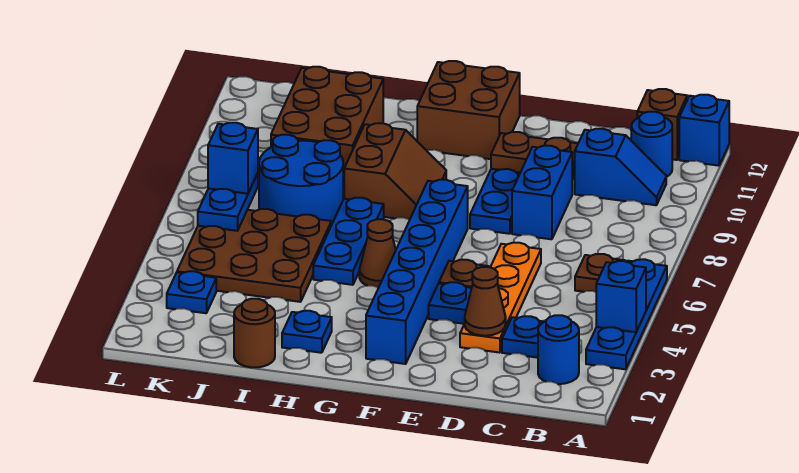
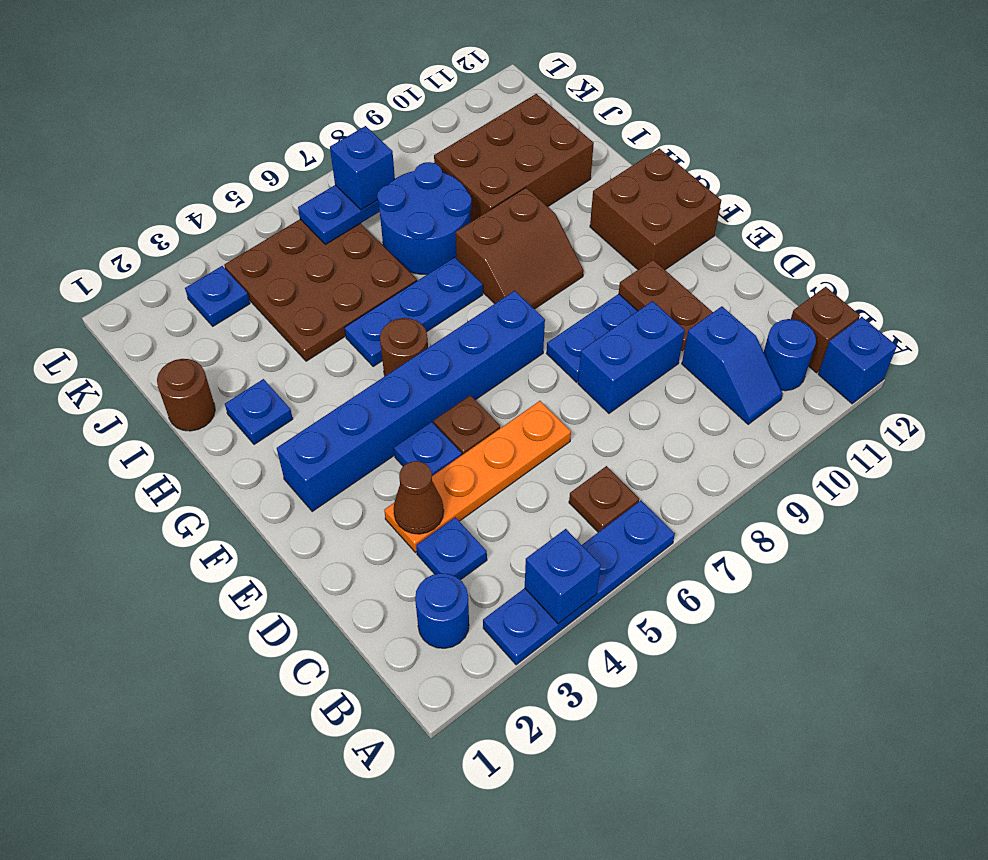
brown cone G5 level 1 -> brown round brick G5 level 1

